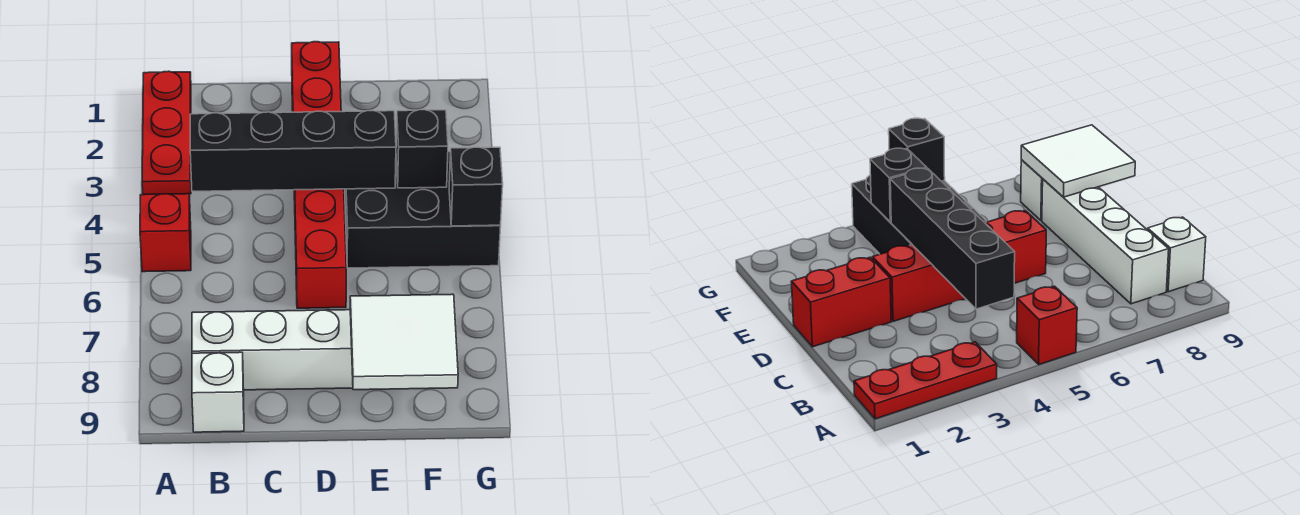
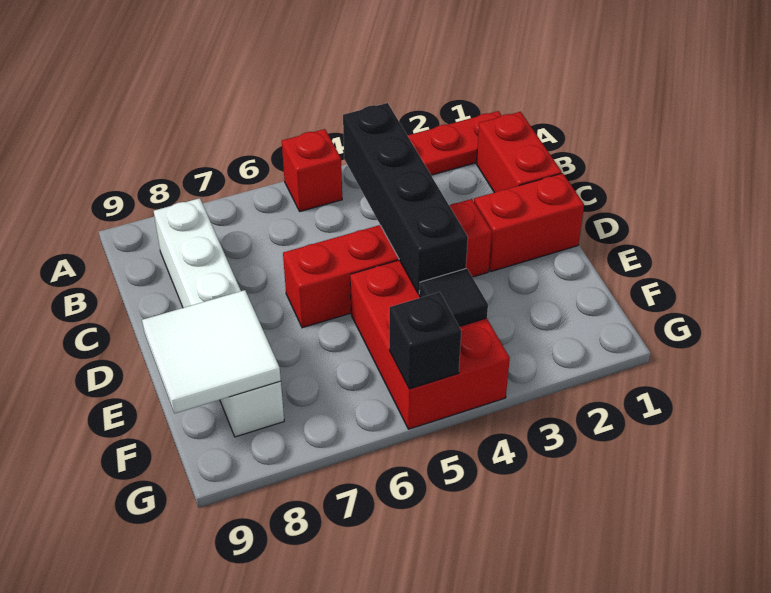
none -> red brick B1:C1 level 1
white brick B9 level 1 -> none
black brick E4:G5 level 1 -> red brick E4:G5 level 1
black brick F4 level 2 -> black tile F4 level 2

